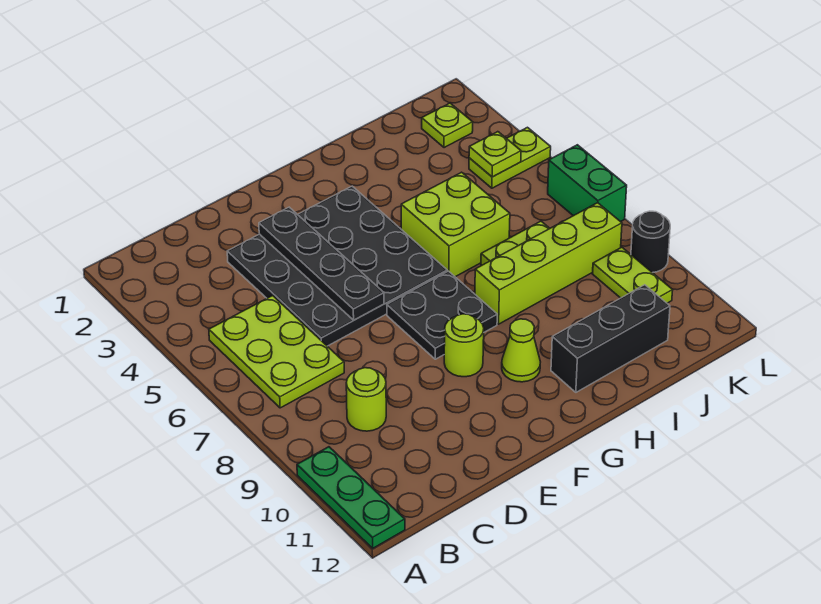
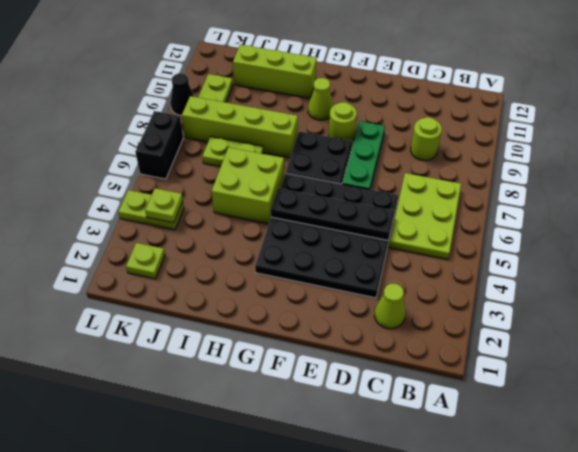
green plate A10:A12 level 1 -> green plate E7:E9 level 1
none -> lime cone C2 level 1
black plate E3:E6 level 2 -> black plate D5:G5 level 2
black brick H11:J11 level 1 -> lime brick H11:J11 level 1
green brick L6:L7 level 1 -> black brick L6:L7 level 1
black round brick L9 level 1 -> black cone L9 level 1

